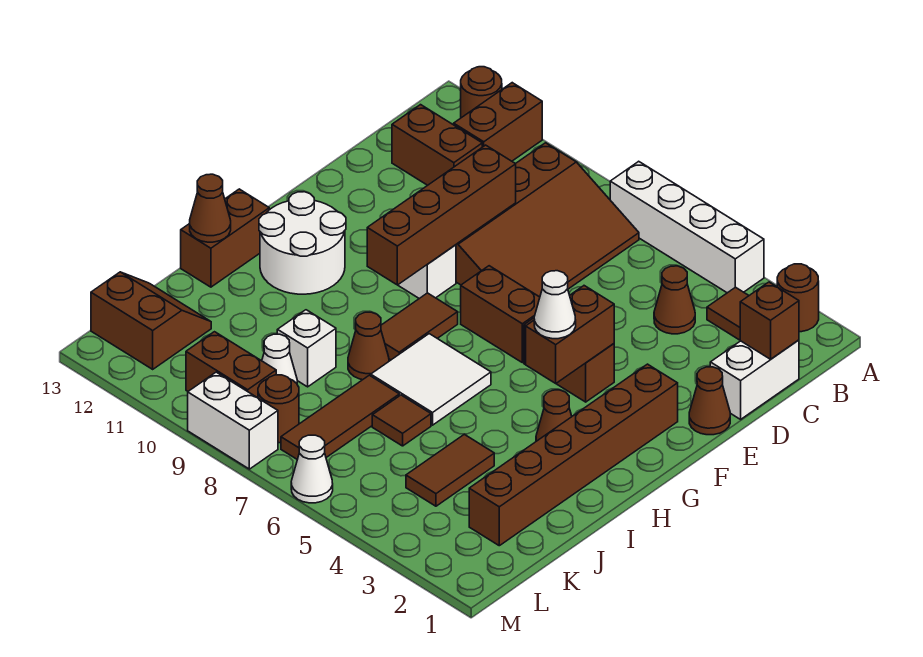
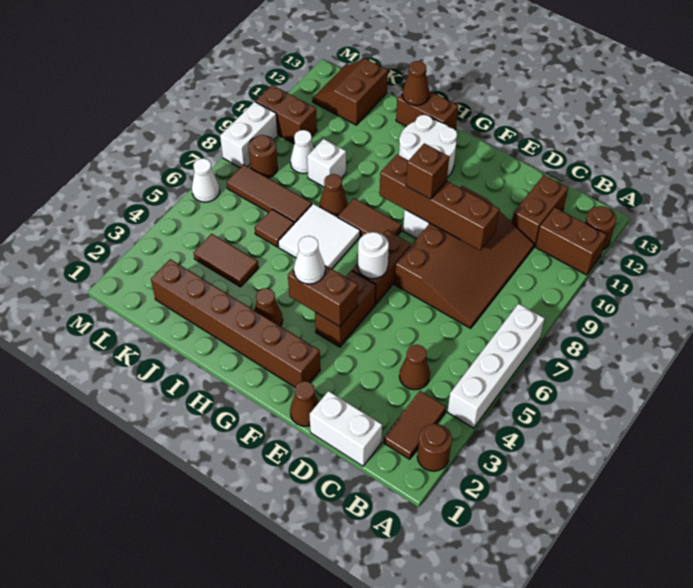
brown slope B7:E9 level 1 top 9 -> brown slope C7:E10 level 1 top E
brown brick C1 level 2 -> brown brick F9 level 3
none -> white round brick F6 level 2
brown slope K12:L13 level 1 top L -> brown slope K12:L13 level 1 top K
brown brick L9:L10 level 1 -> brown brick L10:M10 level 1

